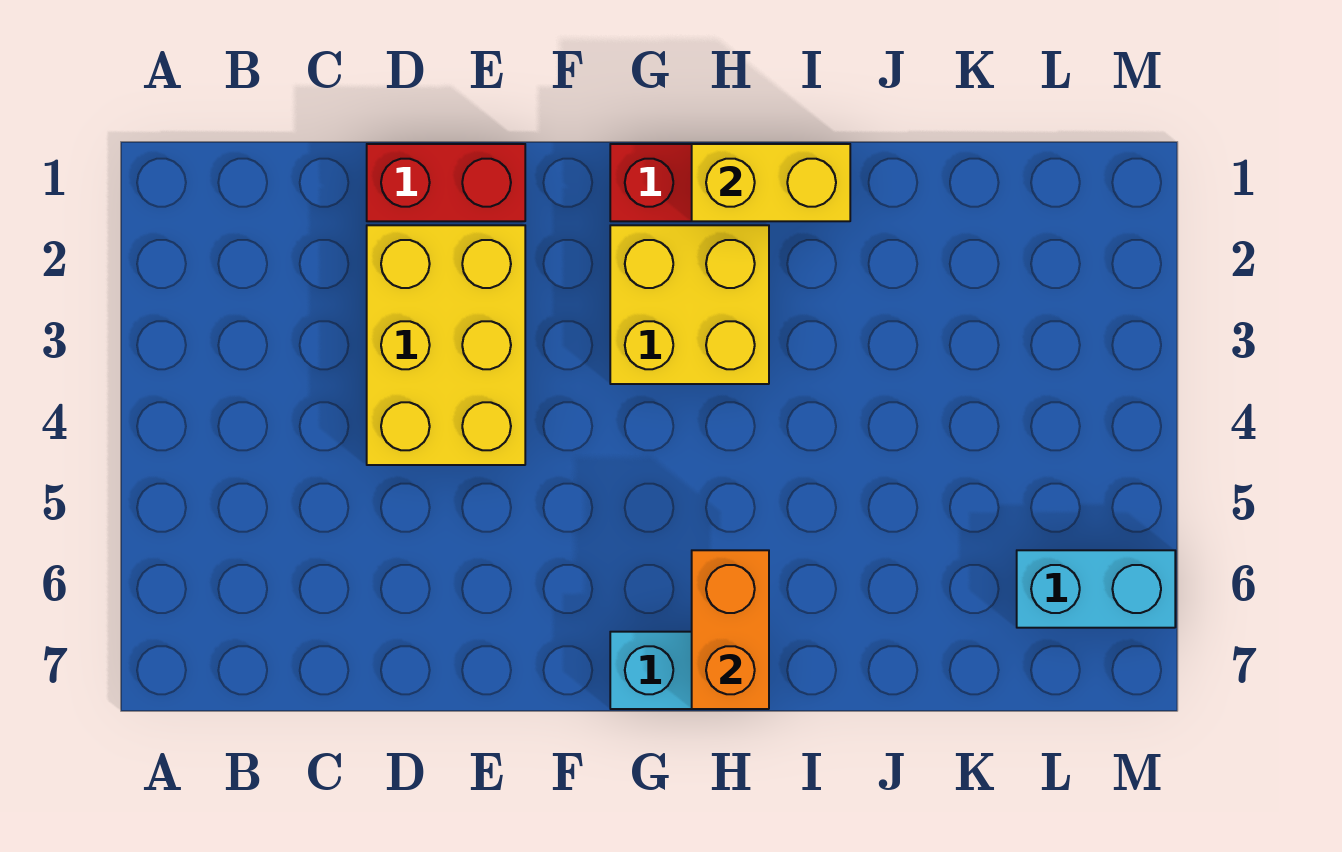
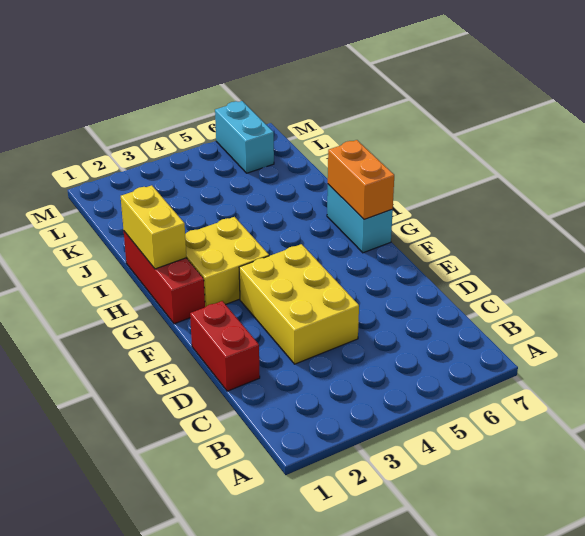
yellow brick D2:E4 level 1 -> yellow brick D3:F4 level 1
orange brick H6:H7 level 2 -> orange brick G7:H7 level 2

